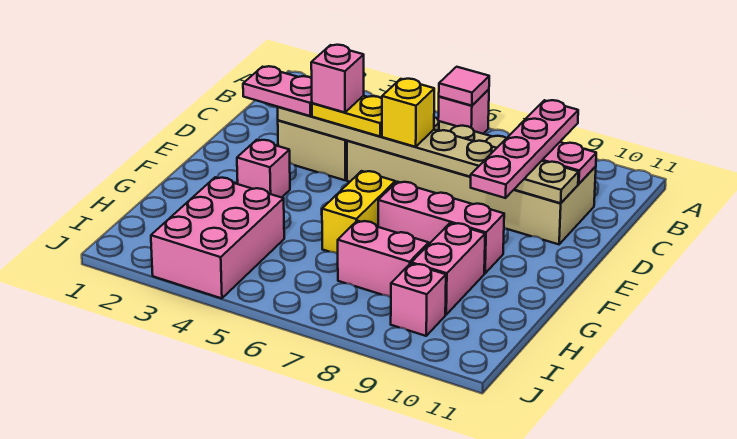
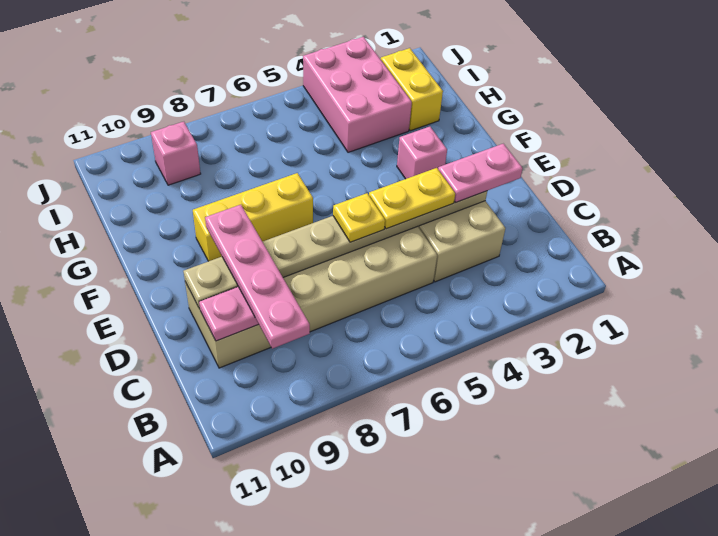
pink brick A6 level 1 -> none
pink tile A6 level 2 -> none
pink brick D4 level 4 -> none
yellow brick D6 level 3 -> yellow plate D6 level 3
yellow brick F6:G6 level 1 -> yellow brick H2:I2 level 1
pink brick F7:F9 level 1 -> yellow brick F7:F9 level 1
pink brick G9:H9 level 1 -> none
pink brick H7:H8 level 1 -> none

